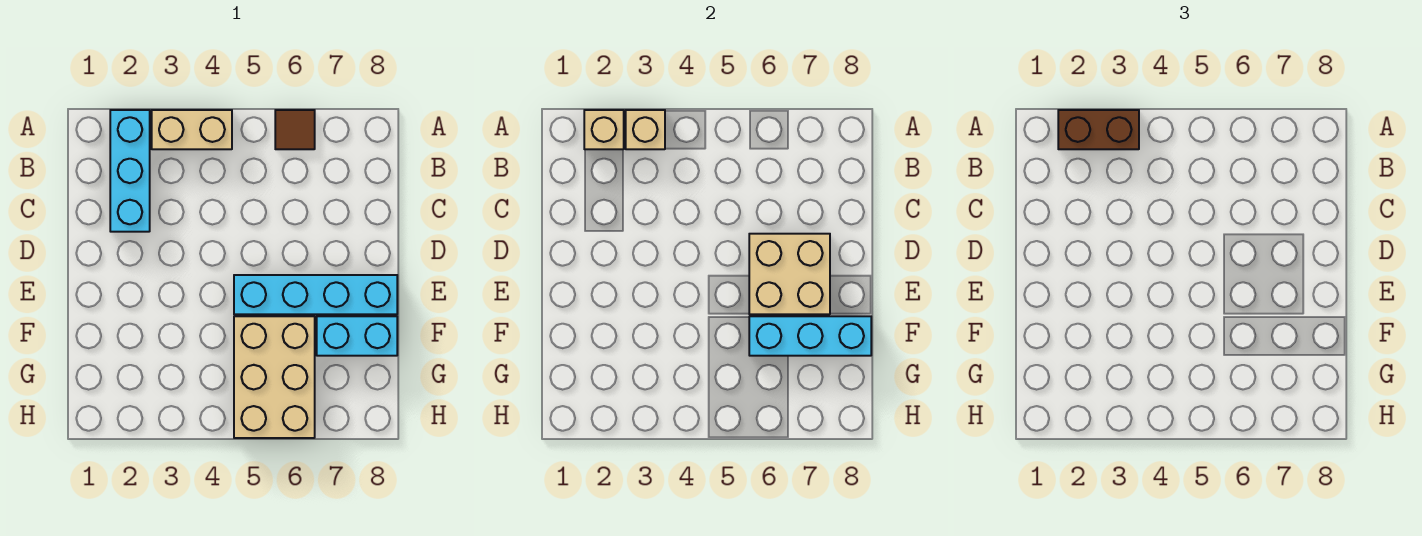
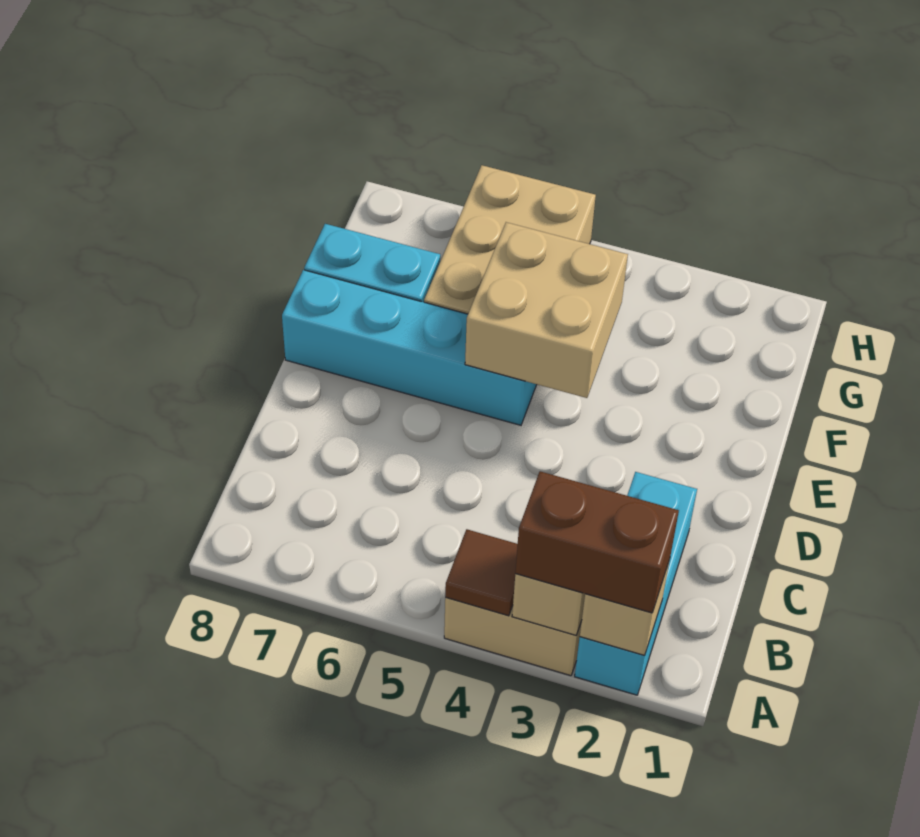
brown tile A6 level 1 -> brown tile A4 level 2
tan brick D6:E7 level 2 -> tan brick E4:F5 level 2
cyan brick F6:F8 level 2 -> none

